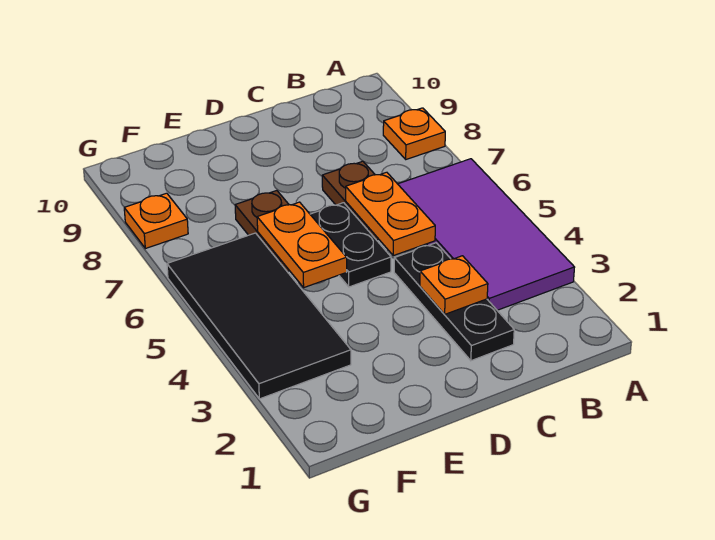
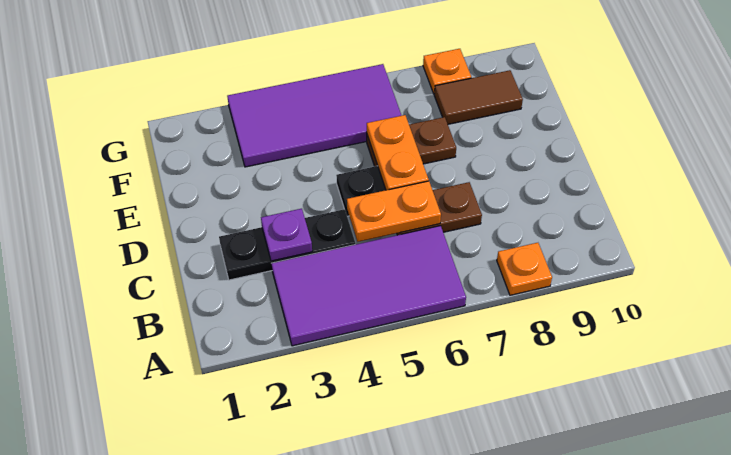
orange plate C3 level 2 -> purple plate C3 level 2
orange plate E5:E6 level 2 -> orange plate D6:E6 level 2
black tile F3:G6 level 1 -> purple tile F3:G6 level 1
none -> brown tile F8:F9 level 1

